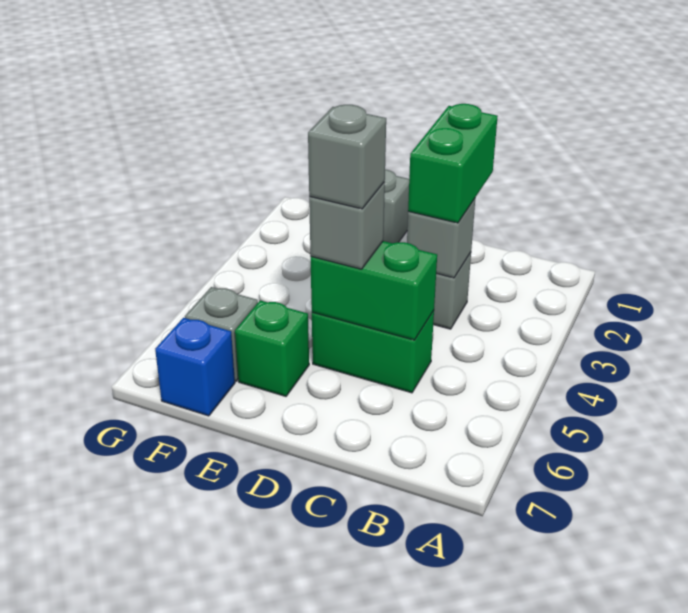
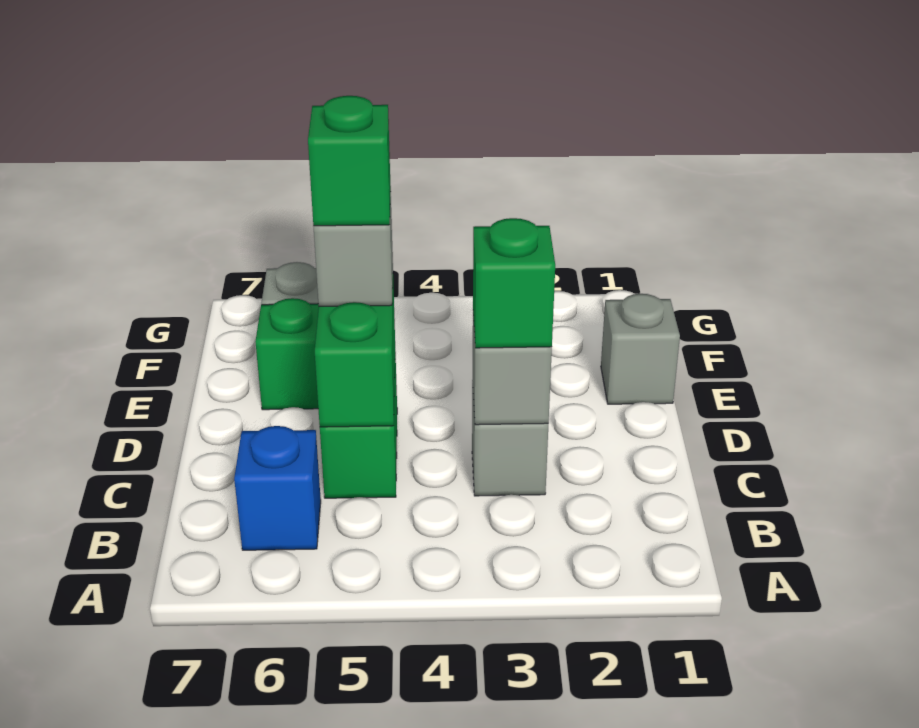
green brick C2:C3 level 3 -> green brick C3 level 3
grey brick D5 level 4 -> green brick D5 level 4
blue brick F7 level 1 -> blue brick B6 level 1

